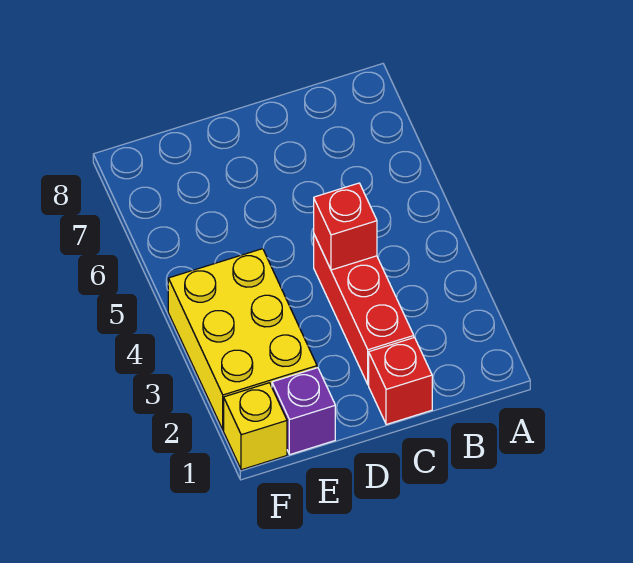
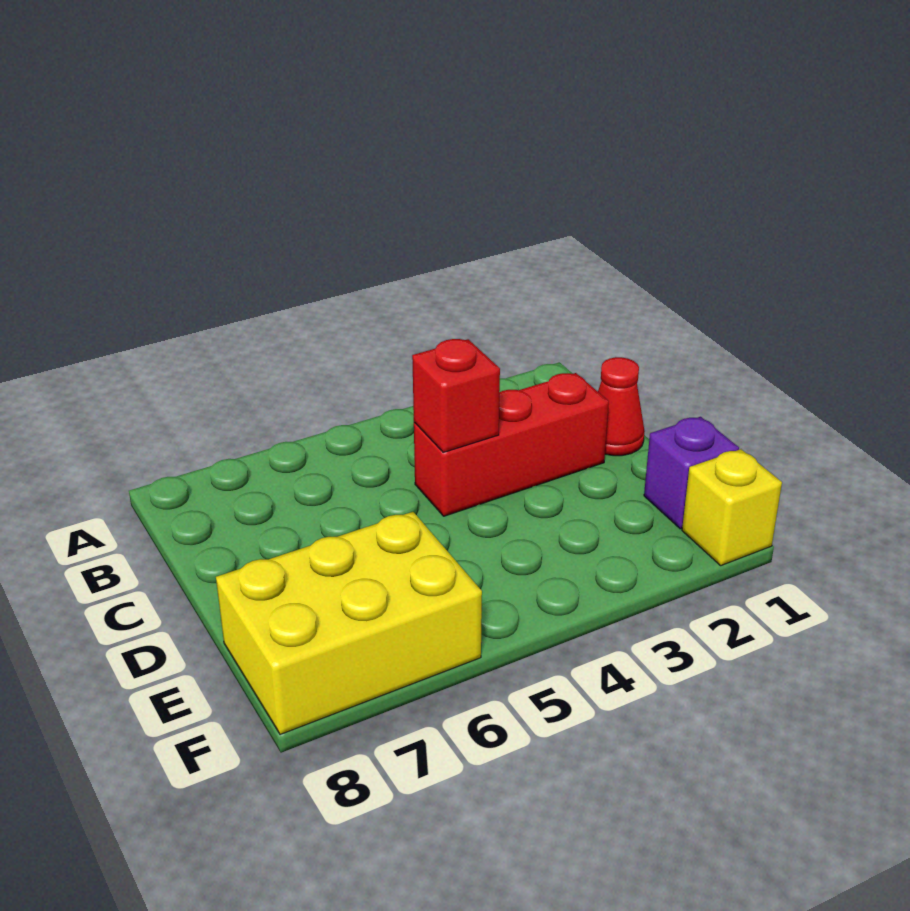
red brick C1 level 1 -> red cone C1 level 1
yellow brick E2:F4 level 1 -> yellow brick E6:F8 level 1

